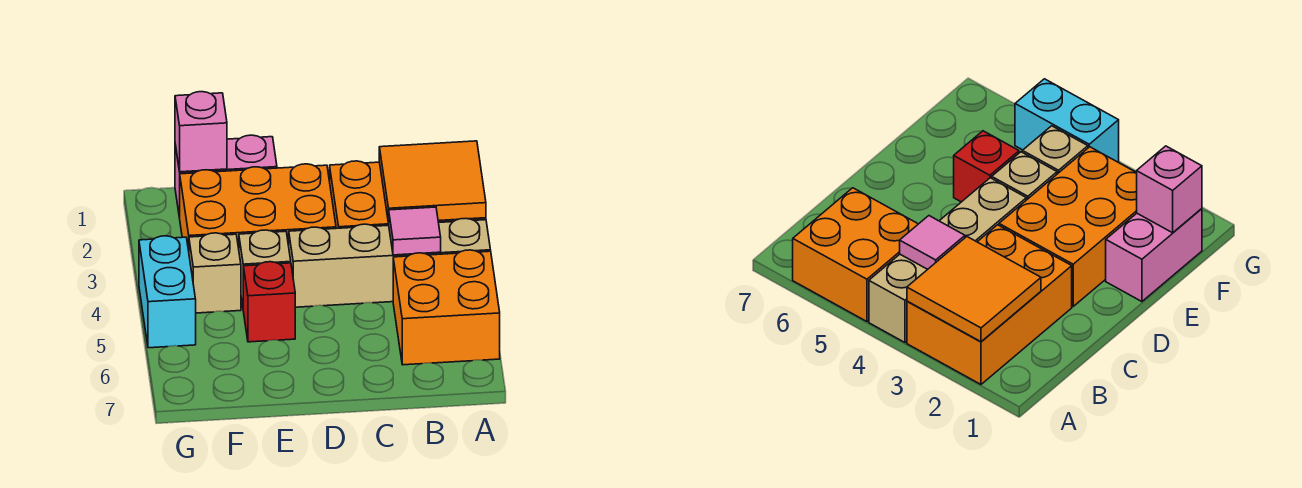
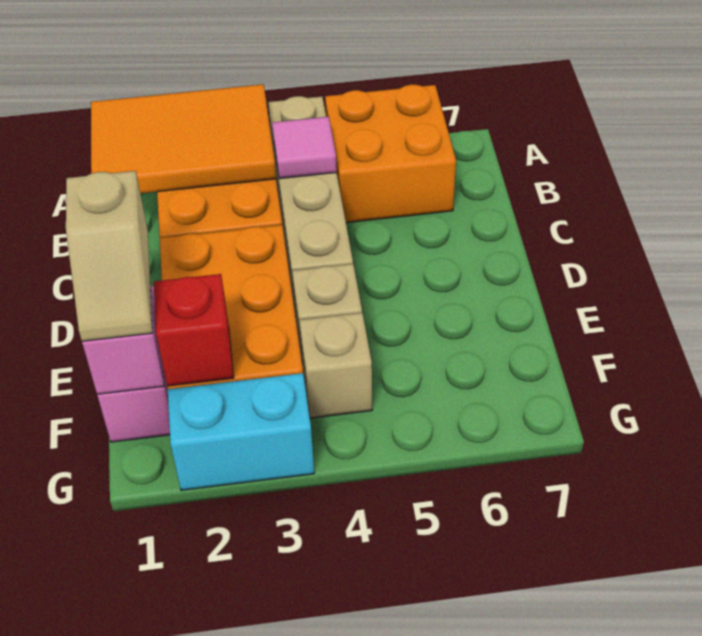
orange tile A2:B3 level 2 -> orange tile A1:B3 level 2
none -> tan slope E1:F1 level 3 top E
red brick E5 level 1 -> red brick F2 level 2
cyan brick G4:G5 level 1 -> cyan brick G2:G3 level 1

